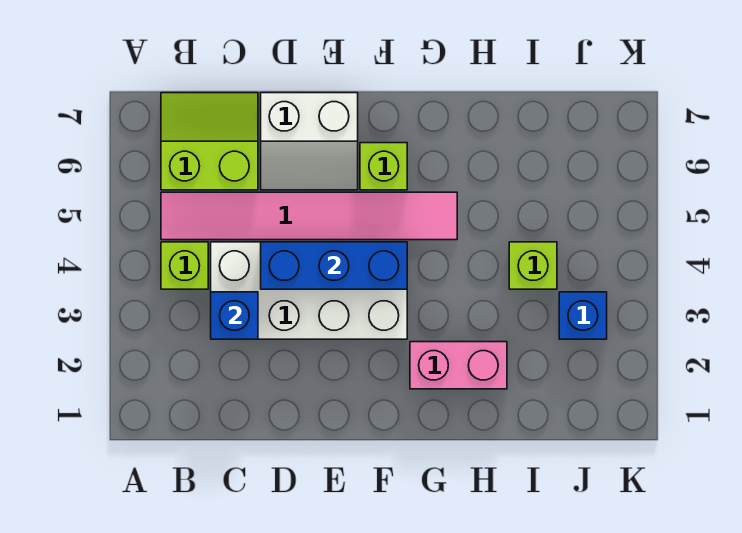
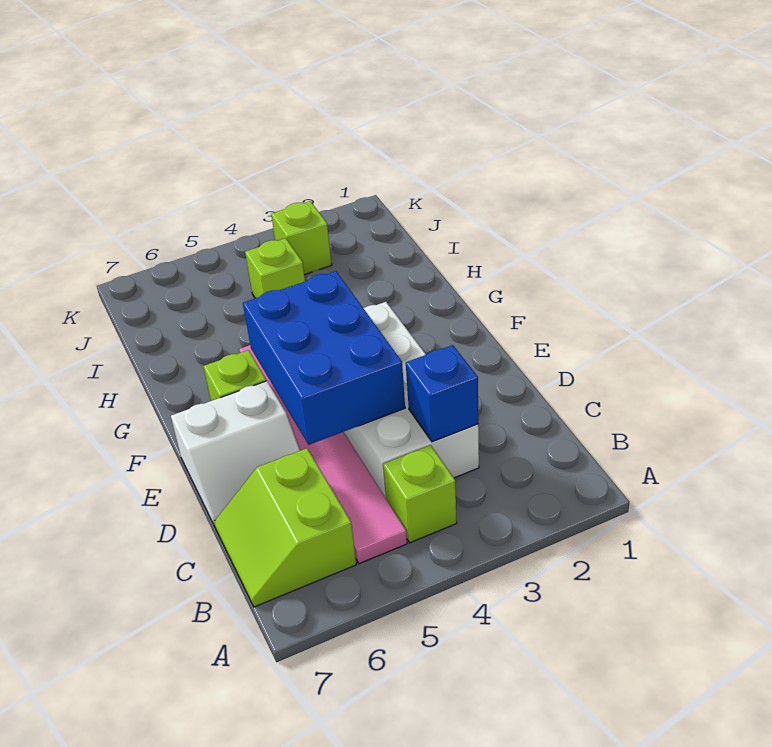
blue brick D4:F4 level 2 -> blue brick D4:F5 level 2
white slope D6:E7 level 1 top 7 -> white slope D6:E7 level 1 top E
pink brick G2:H2 level 1 -> none
blue brick J3 level 1 -> lime brick J3 level 1

